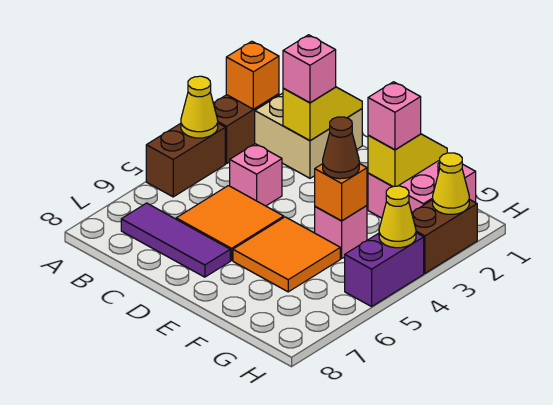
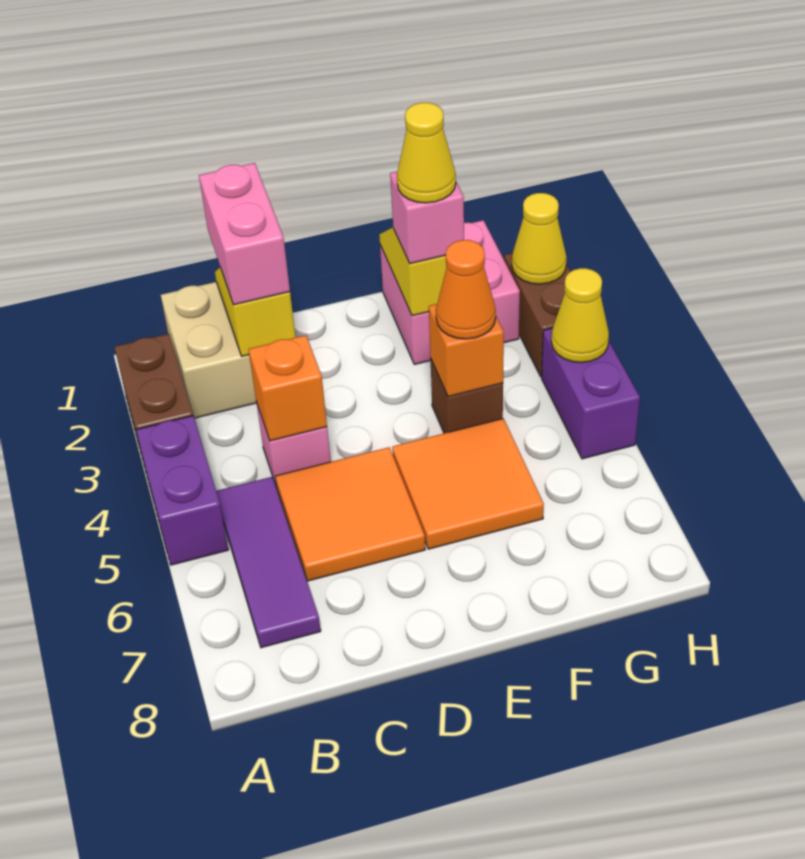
orange brick A2 level 2 -> orange brick C4 level 2
brown brick A4:A5 level 1 -> purple brick A4:A5 level 1
yellow cone A4 level 2 -> yellow cone F2 level 4
purple tile B7:D7 level 1 -> purple tile B5:B7 level 1
pink brick C2 level 3 -> pink brick C1:C2 level 3
pink brick F4 level 1 -> brown brick F4 level 1
brown cone F4 level 3 -> orange cone F4 level 3

